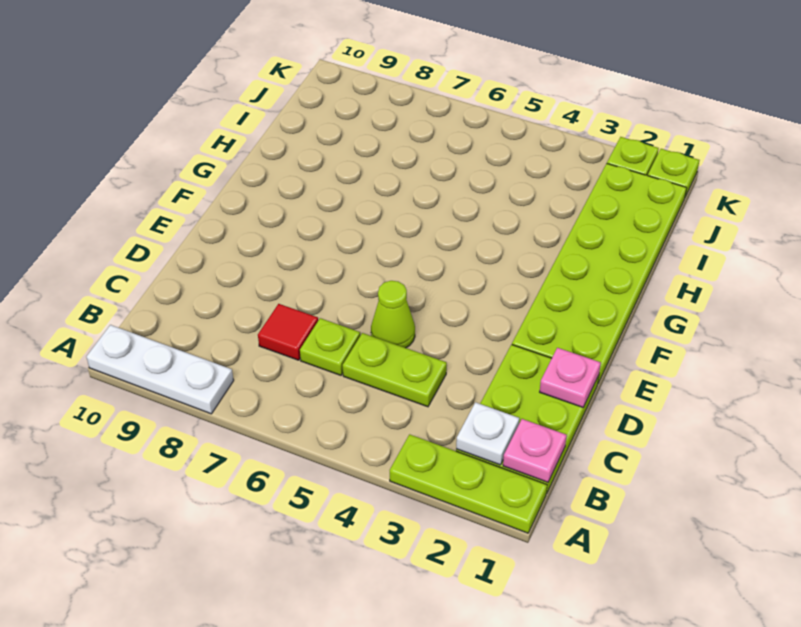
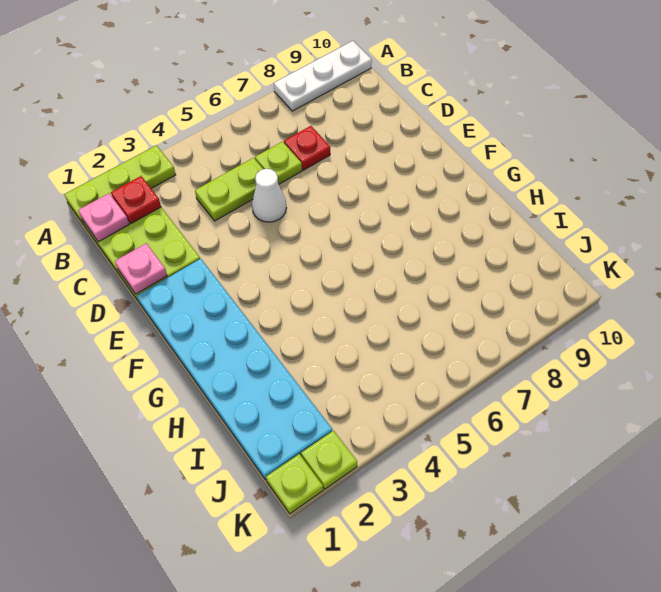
white plate B2 level 2 -> red plate B2 level 2
red tile C7 level 1 -> red plate C7 level 1
lime cone D5 level 1 -> white cone D5 level 1
lime plate E1:J2 level 1 -> cyan plate E1:J2 level 1

